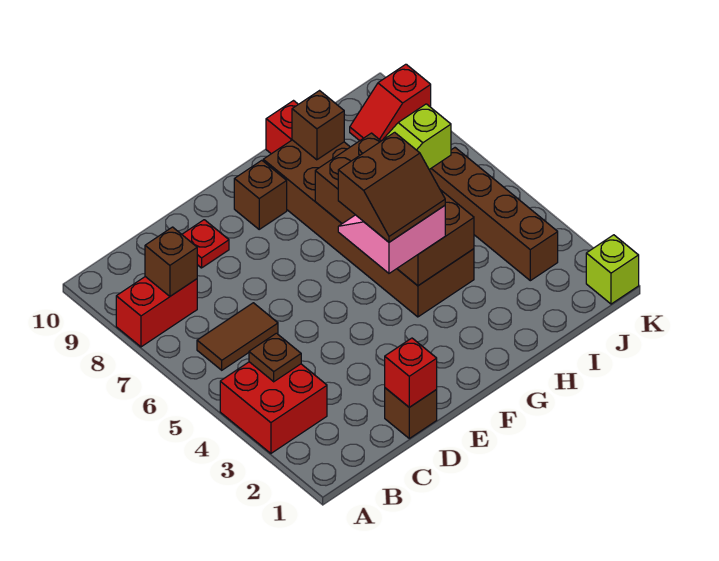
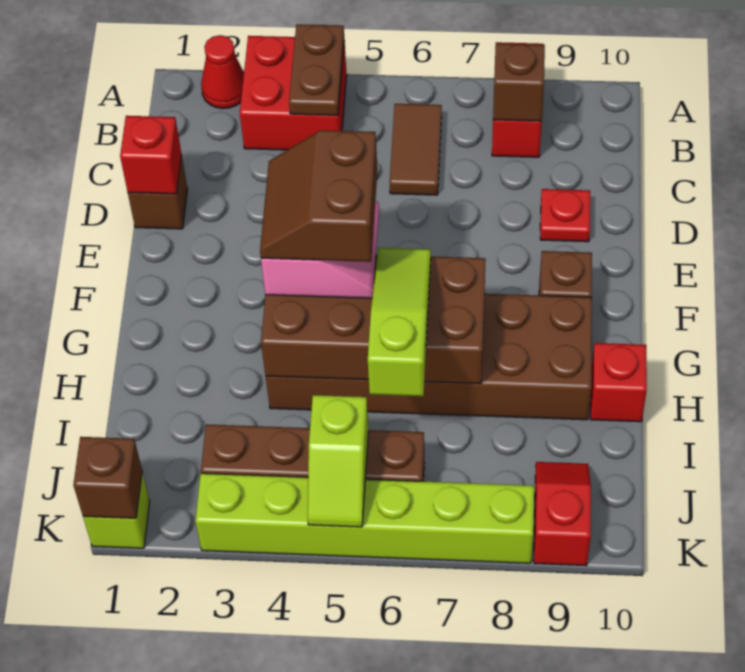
none -> red cone A2 level 1
brown plate B4 level 2 -> brown plate A4:B4 level 2
brown brick H9 level 2 -> brown brick K1 level 2
none -> lime slope J5:K5 level 2 top J
none -> lime brick K3:K8 level 1

